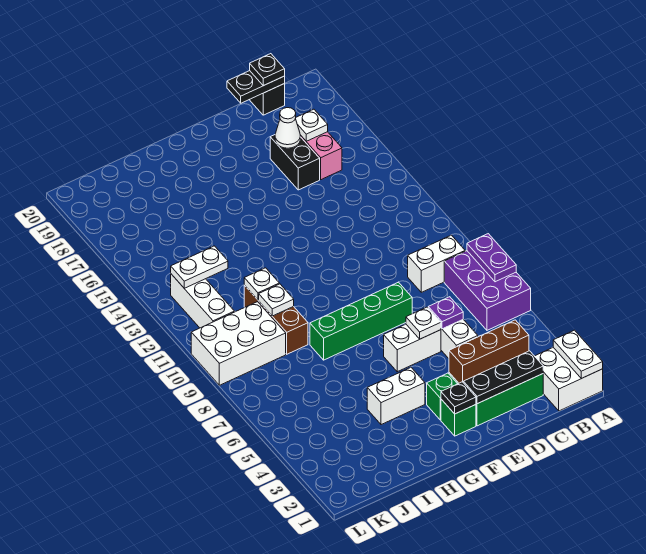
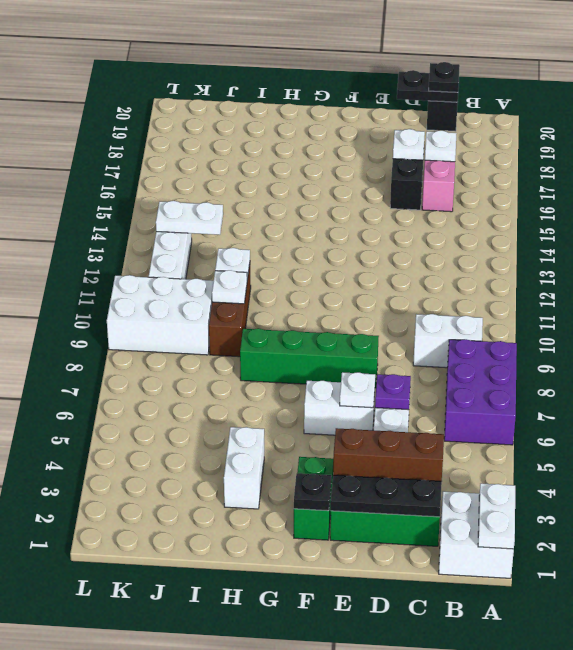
purple plate A7:A8 level 2 -> none
white cone D17 level 2 -> white plate D17 level 2
white brick G4:H4 level 1 -> white brick H3:H4 level 1

